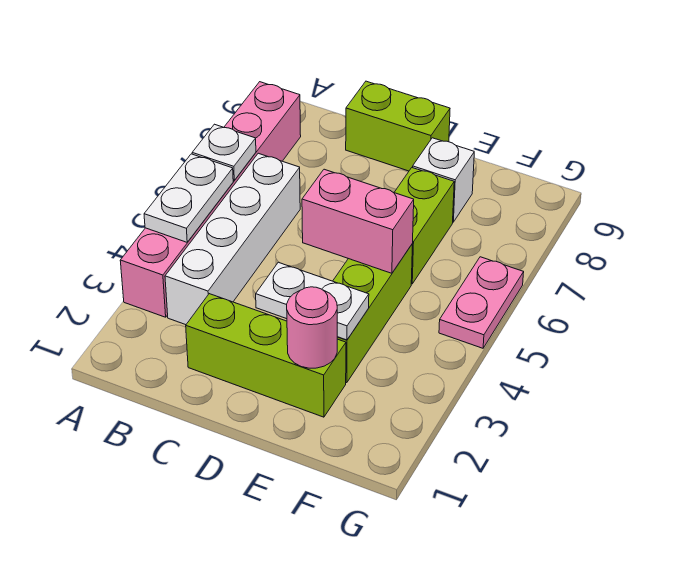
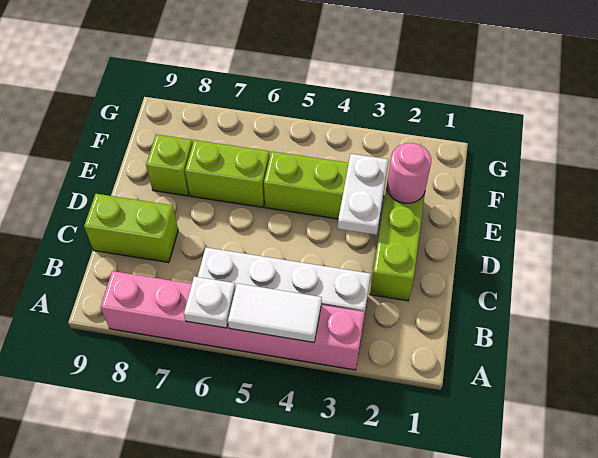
white plate A4:A5 level 2 -> white tile A4:A5 level 2
lime brick C9:D9 level 1 -> lime brick C8:C9 level 1
pink brick D5:E5 level 2 -> none
white brick E8 level 1 -> lime brick E8 level 1
pink plate G5:G6 level 1 -> none

